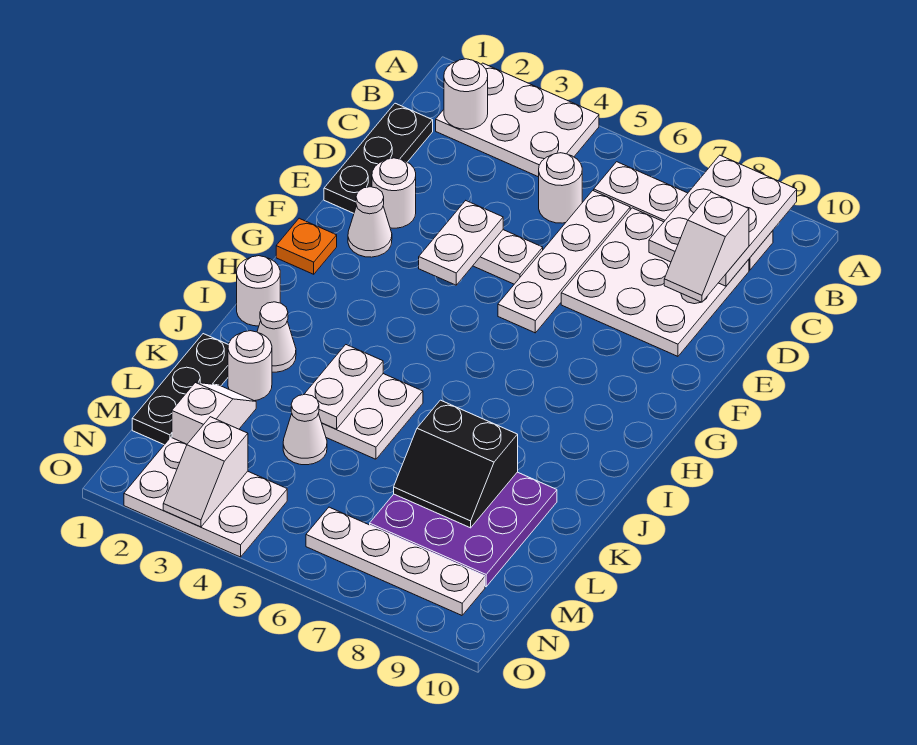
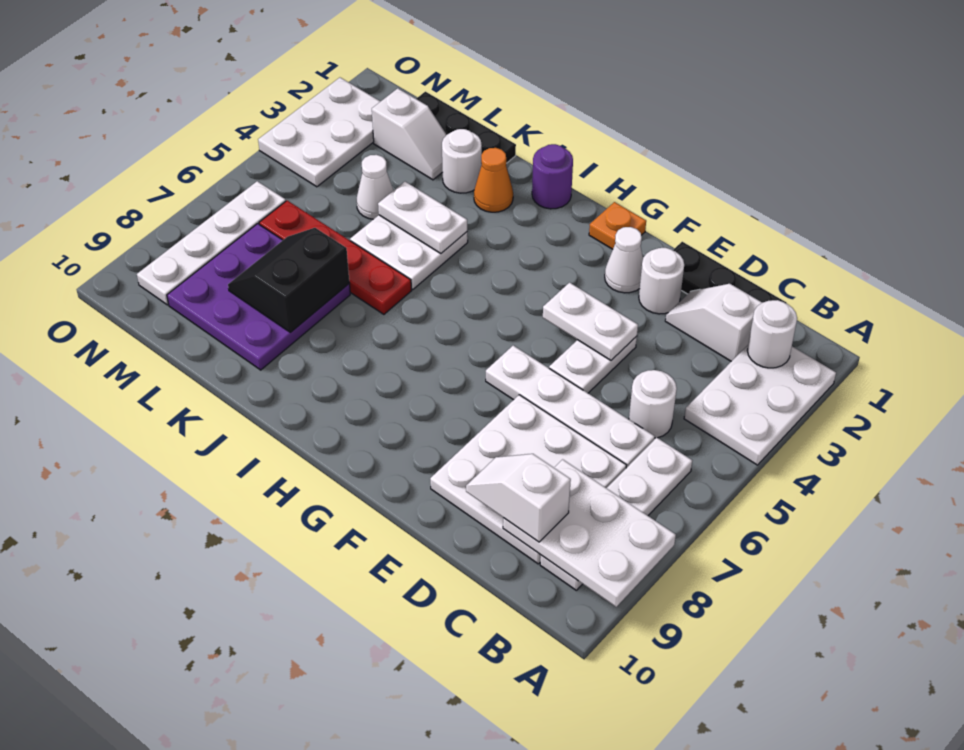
white round brick I1 level 1 -> purple round brick I1 level 1
white cone J2 level 1 -> orange cone J2 level 1
none -> red plate J6:M6 level 1
white slope N3:O3 level 2 top N -> white slope C2:D2 level 1 top C

